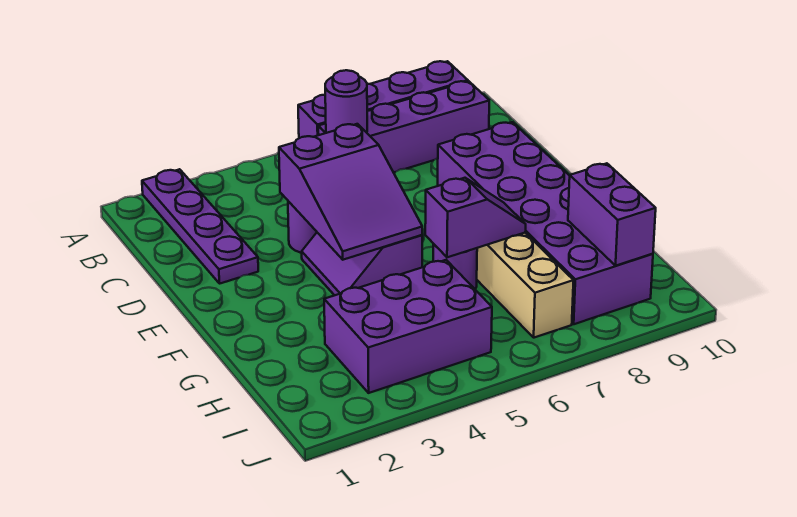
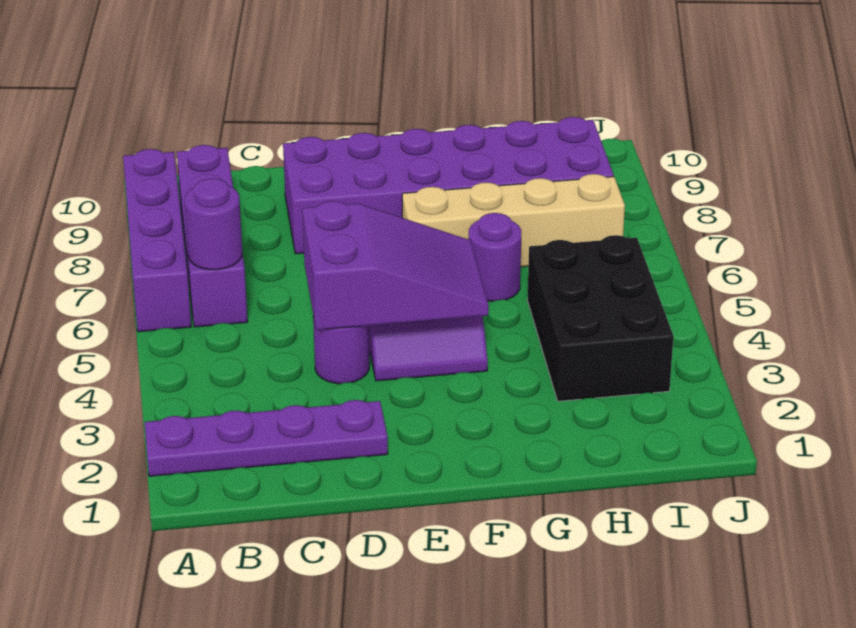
purple slope G6:G7 level 2 top 6 -> none
purple brick H3:I5 level 1 -> black brick H3:I5 level 1
purple brick H9:I9 level 2 -> none

